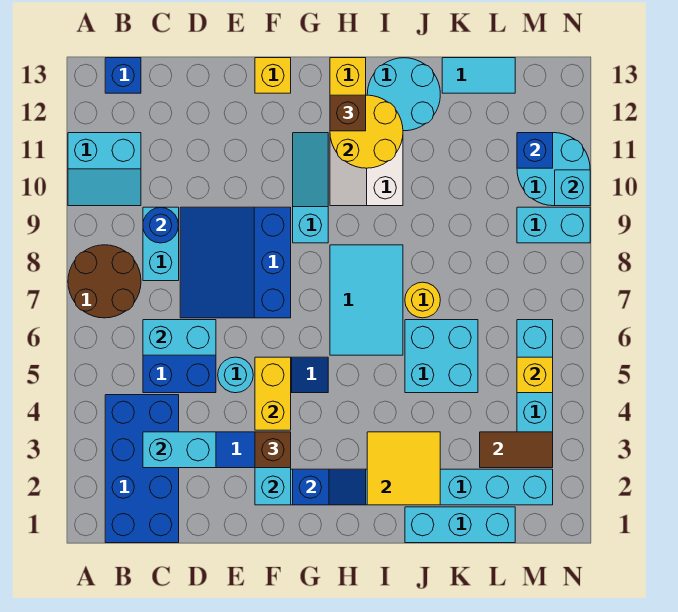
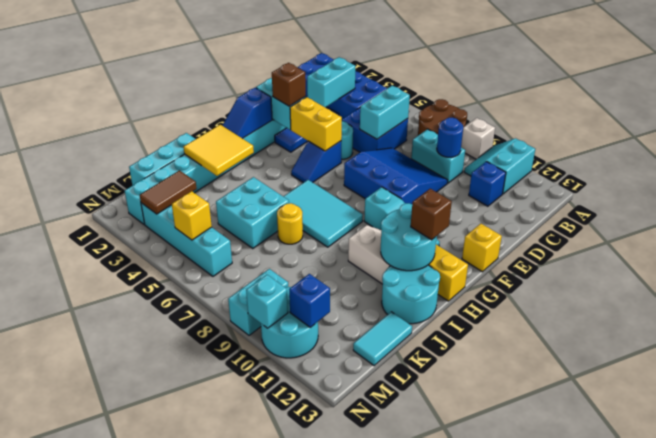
none -> white brick A9 level 1
blue brick B13 level 1 -> blue brick C11 level 1
yellow round brick H11:I12 level 2 -> cyan round brick H11:I12 level 2

